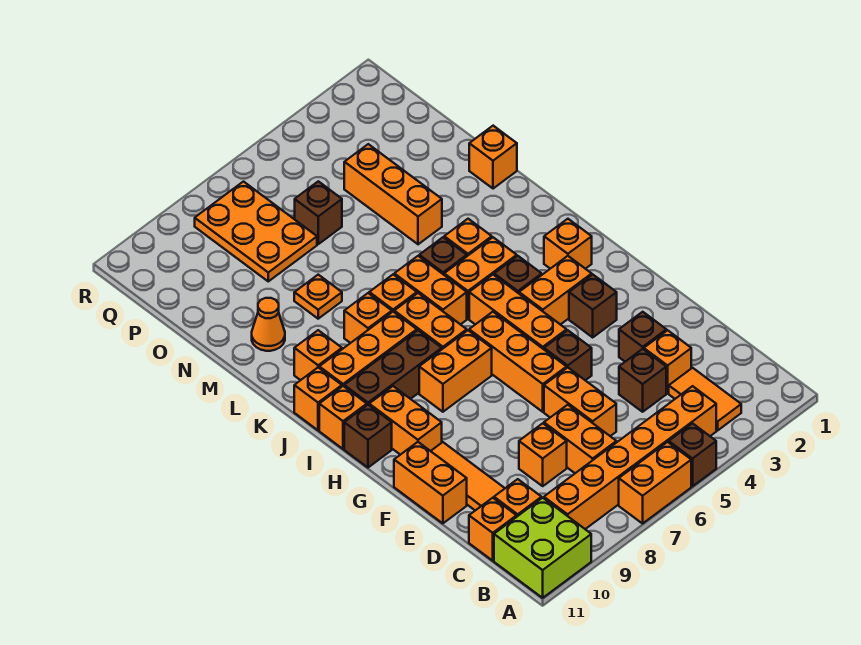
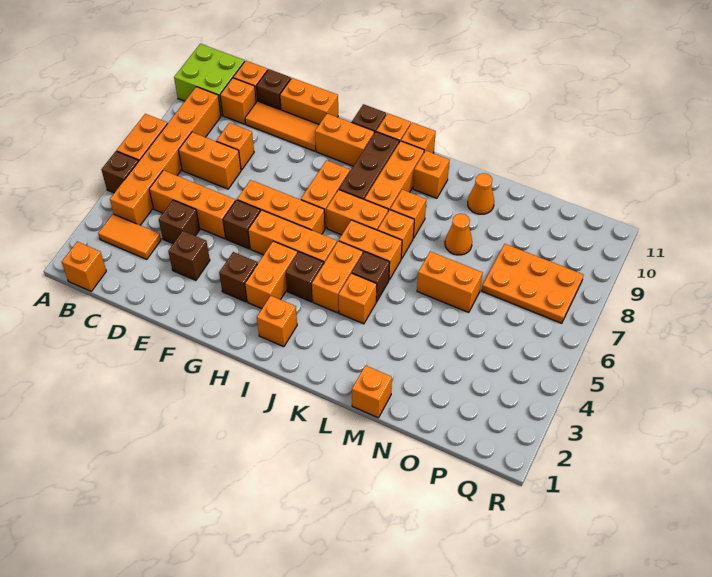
orange brick D3 level 1 -> orange brick B1 level 1
orange brick D6:E6 level 1 -> orange brick M6:N6 level 1
orange brick M4:O4 level 1 -> orange brick C5:E5 level 1
orange plate M8 level 1 -> orange cone M8 level 1
brown brick O6 level 1 -> brown brick D11 level 1

